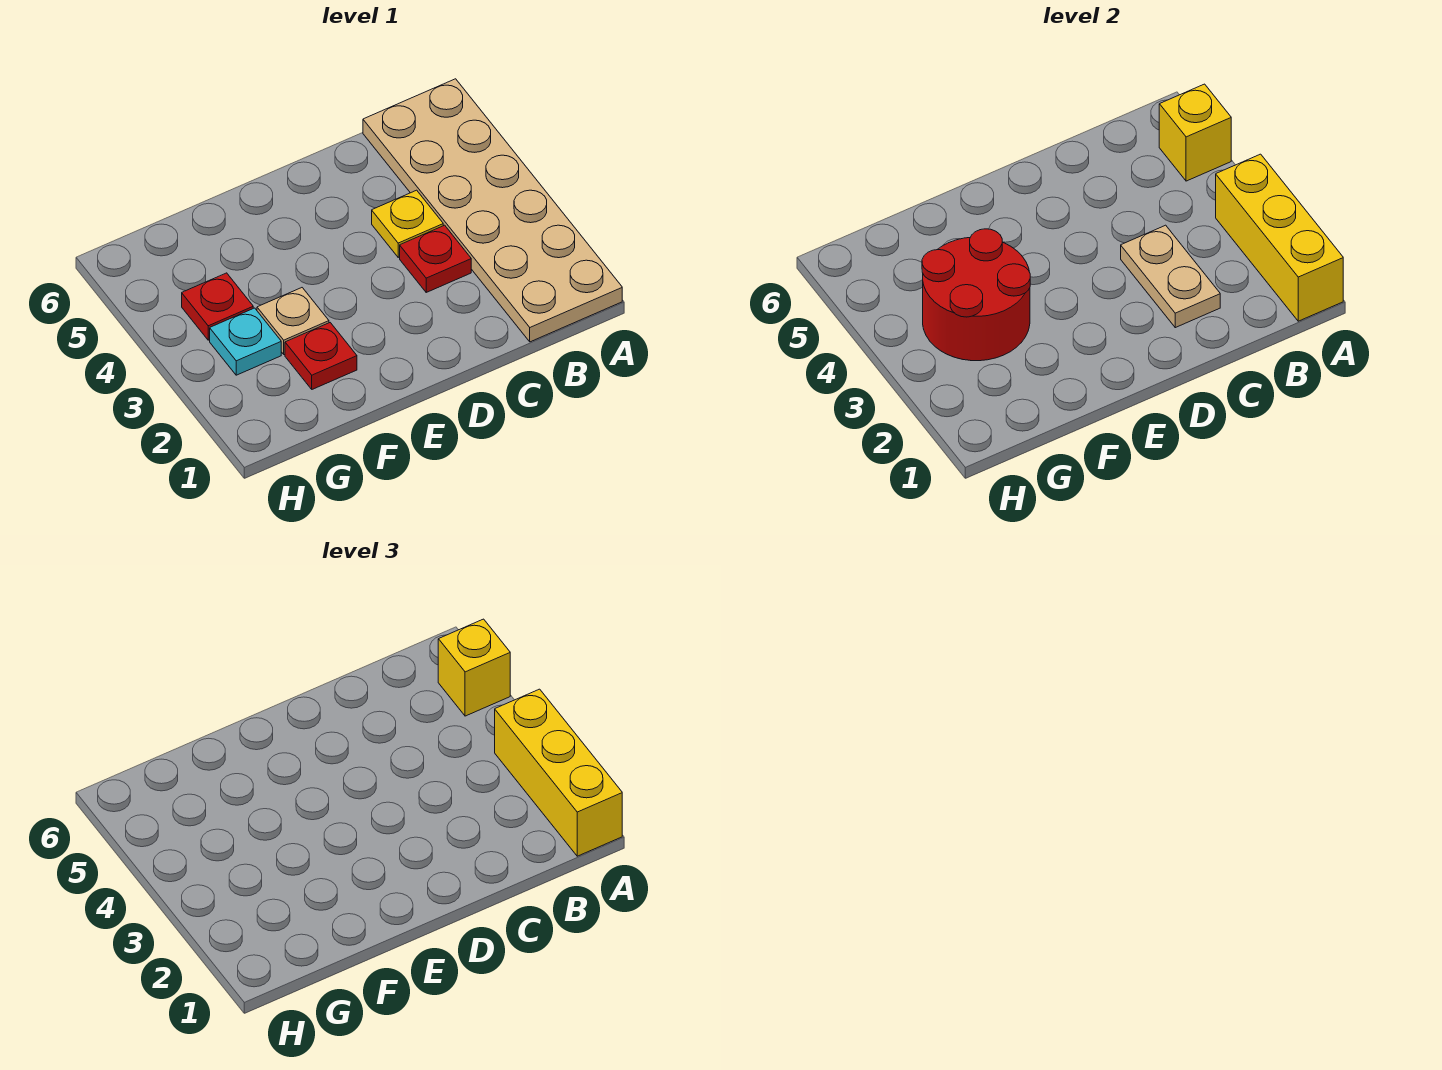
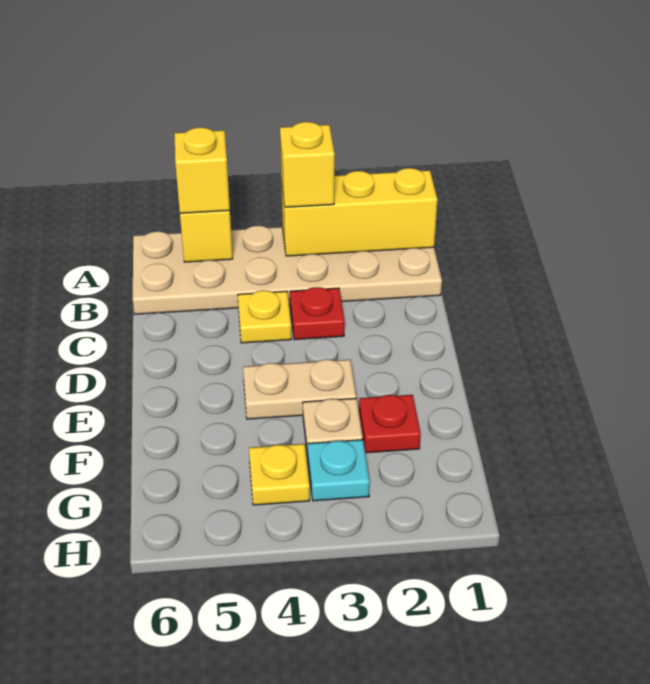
yellow brick A1:A3 level 3 -> yellow brick A3 level 3
tan plate C2:C3 level 2 -> tan plate E3:E4 level 1
red round brick F3:G4 level 2 -> none
red plate G4 level 1 -> yellow plate G4 level 1

